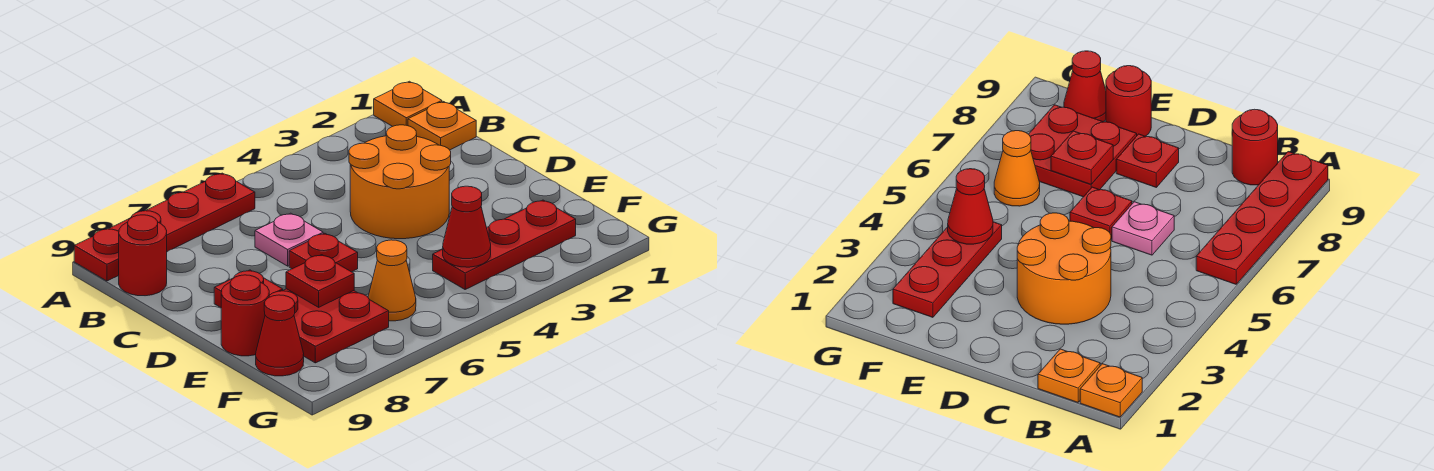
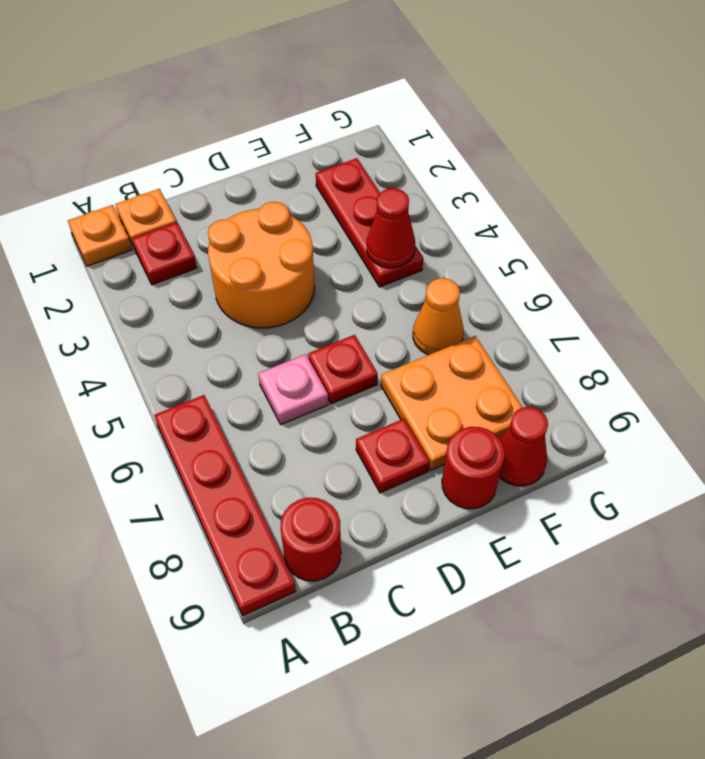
red plate E7:F8 level 1 -> orange plate E7:F8 level 1
red plate E7 level 2 -> red plate B2 level 1

